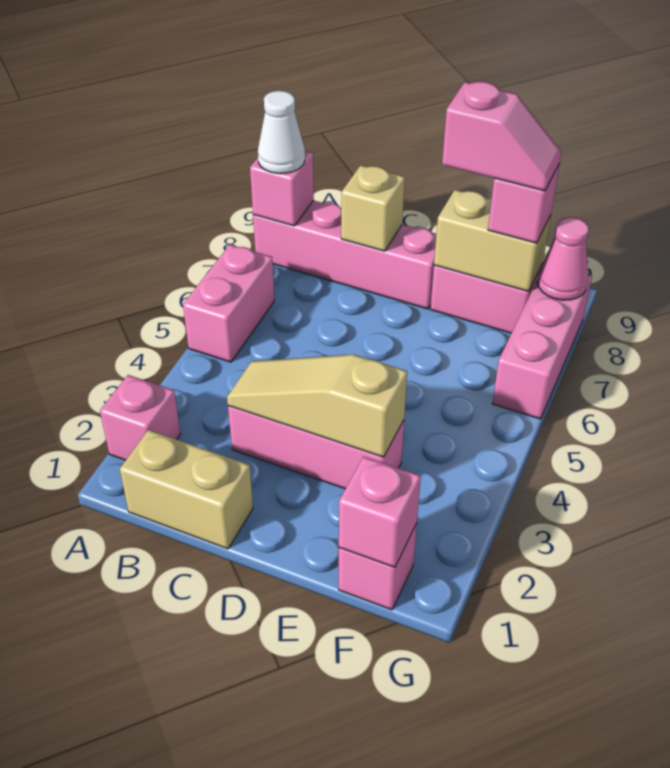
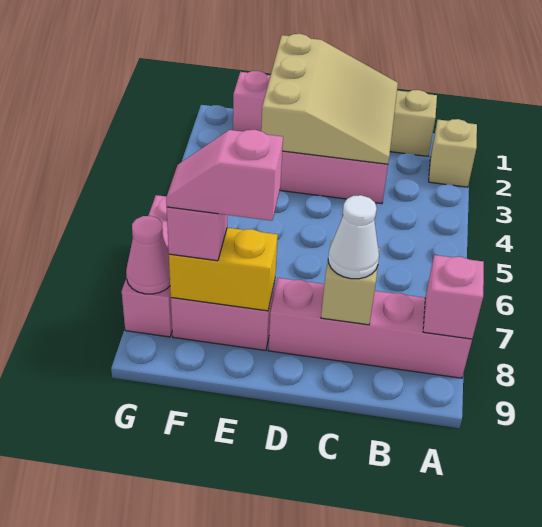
pink brick A2 level 1 -> tan brick A2 level 1
pink brick A5:A6 level 1 -> none
white cone A8 level 3 -> white cone C8 level 3
tan slope C3:E3 level 2 top E -> tan slope C1:E3 level 2 top E
tan brick E8:F8 level 2 -> yellow brick E8:F8 level 2
pink brick F1 level 2 -> none

